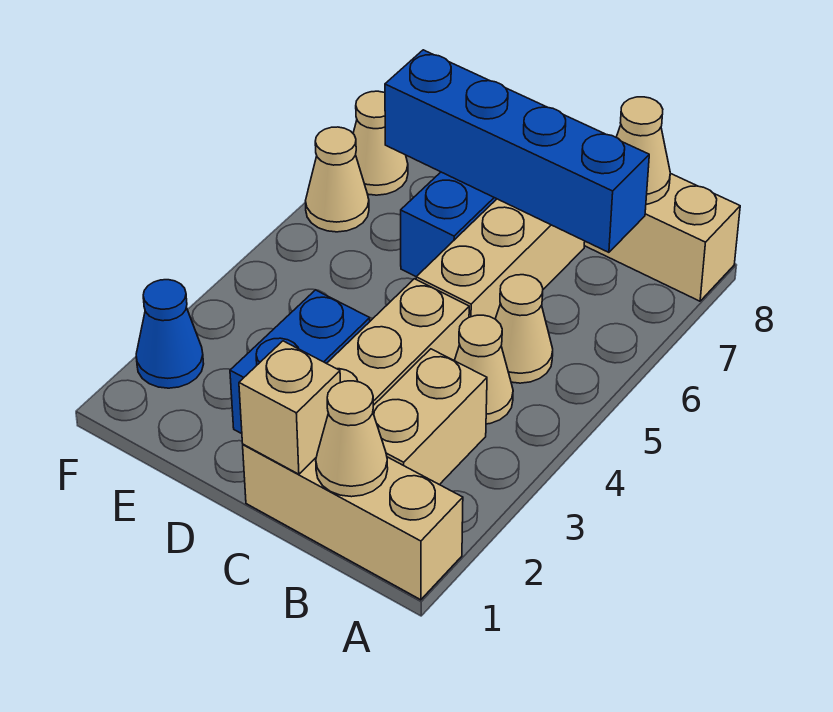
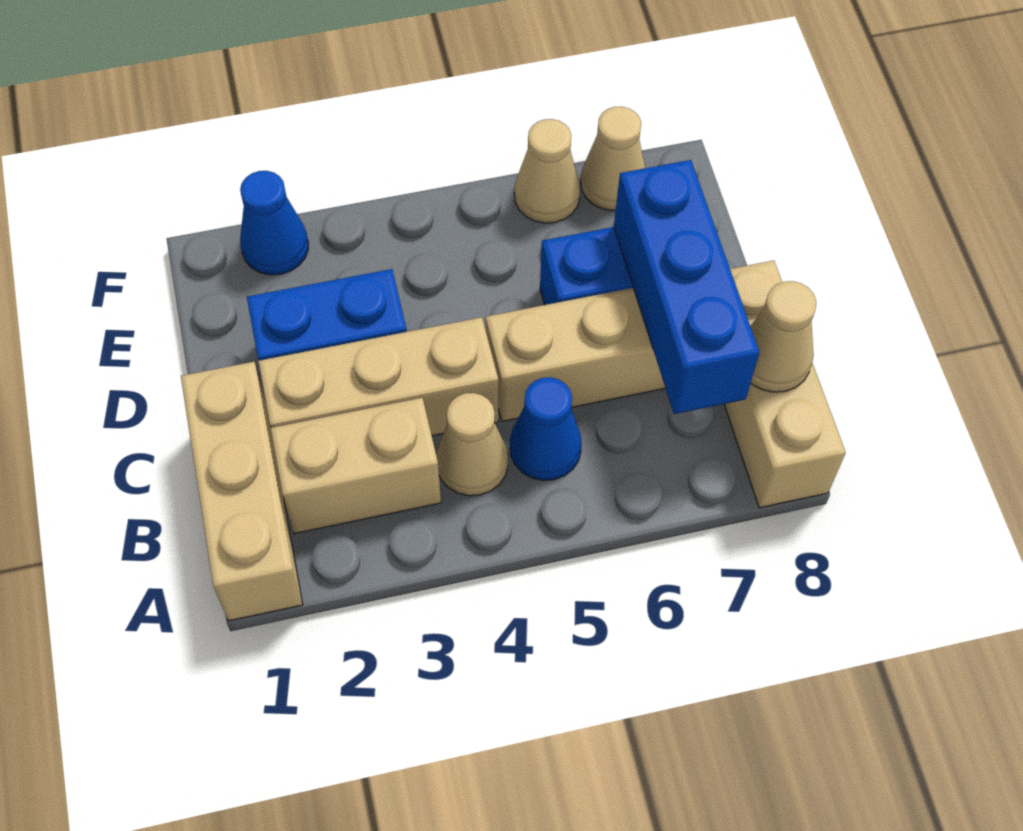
tan cone B1 level 2 -> none
tan cone B5 level 1 -> blue cone B5 level 1
blue brick B7:E7 level 2 -> blue brick B7:D7 level 2
tan brick C1 level 2 -> none

